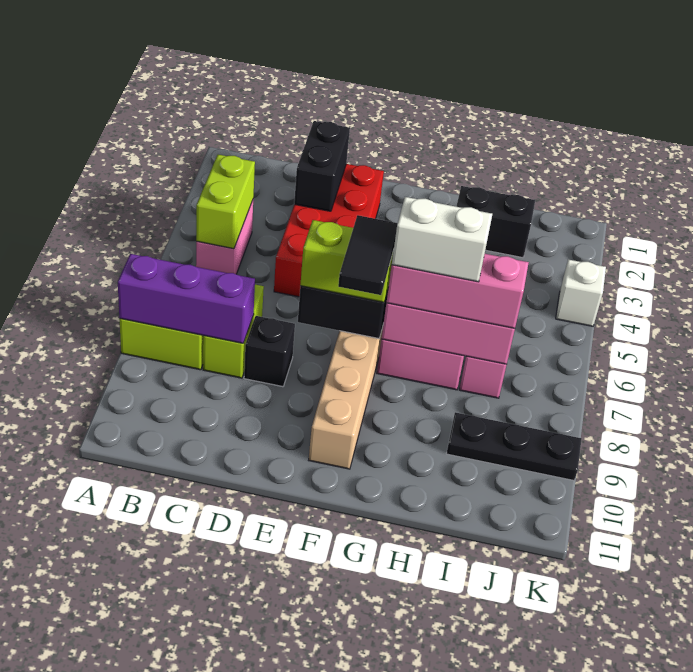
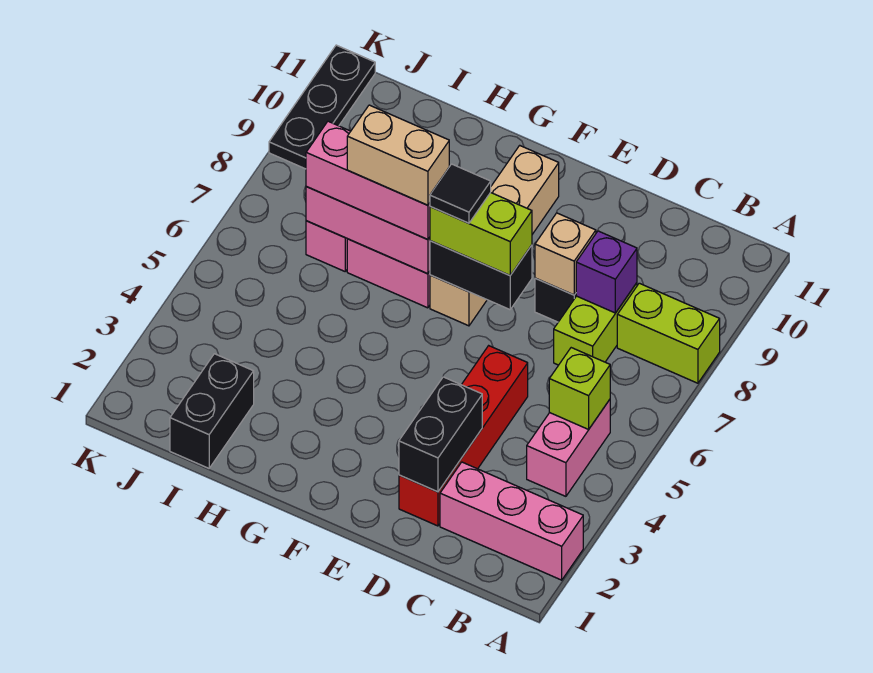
none -> pink brick A2:C2 level 1
purple brick A8:C8 level 2 -> purple brick C8 level 2
lime brick B4:B5 level 2 -> lime brick B5 level 2
red brick D2:E5 level 1 -> red brick D2:D5 level 1
none -> tan brick D8 level 2
black tile F7:F8 level 4 -> black tile F7 level 4
white brick G7:H7 level 4 -> tan brick G7:H7 level 4
black brick H2:I2 level 1 -> black brick I1:I2 level 1
black plate I9:K9 level 1 -> black plate K9:K11 level 1
white brick K4 level 1 -> none

